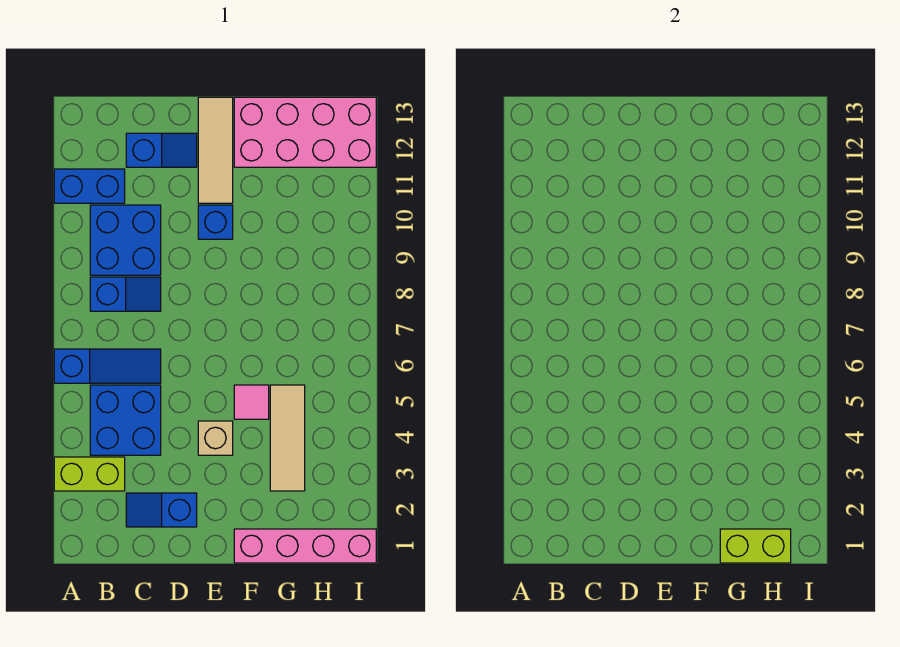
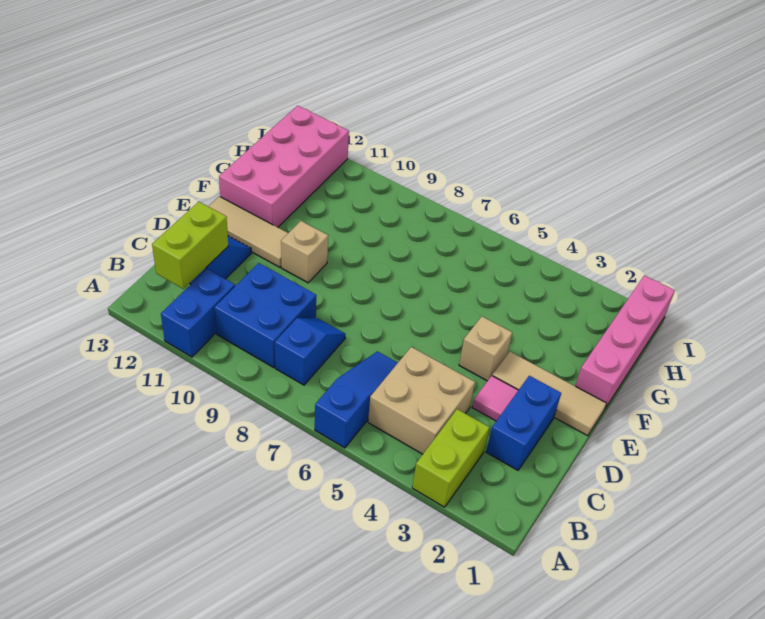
blue brick B4:C5 level 1 -> tan brick B4:C5 level 1
blue slope C2:D2 level 1 top D -> blue brick C2:D2 level 1
blue brick E10 level 1 -> tan brick E10 level 1
pink tile F5 level 1 -> pink tile D3 level 1
lime brick G1:H1 level 2 -> lime brick B12:C12 level 2
tan tile G3:G5 level 1 -> tan tile E1:E3 level 1

